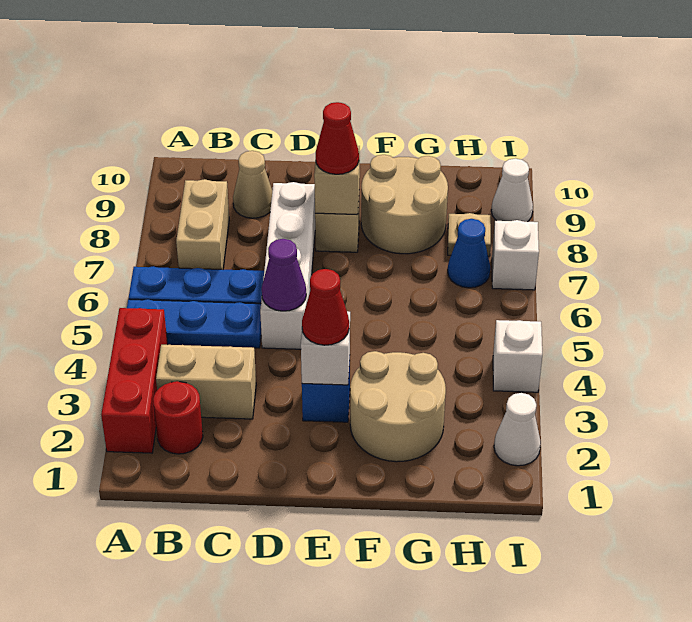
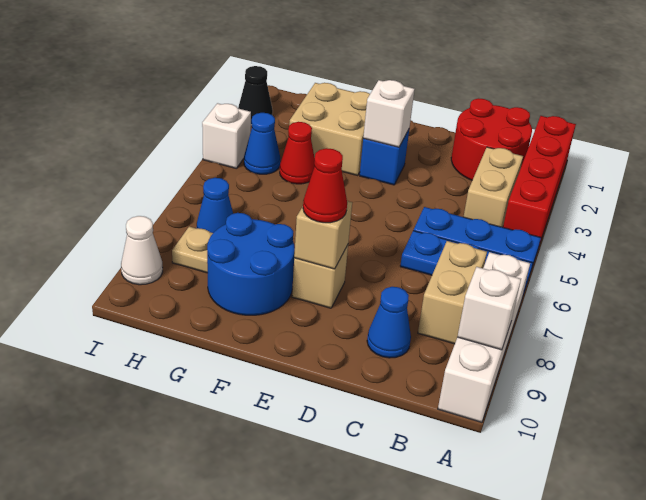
red brick A2:A4 level 1 -> red brick A1:A4 level 1
red round brick B2 level 1 -> red round brick B1:C2 level 1
tan brick B3:C3 level 1 -> tan brick B3:B4 level 1
tan cone C9 level 1 -> blue cone C9 level 1
white brick D5:D8 level 1 -> white brick A7:A10 level 1
purple cone D5 level 2 -> none
red cone E3 level 3 -> red cone G4 level 1
tan round brick F2:G3 level 1 -> tan brick F2:G3 level 1
tan round brick F8:G9 level 1 -> blue round brick F8:G9 level 1
none -> blue cone H4 level 1
white cone I2 level 1 -> black cone I2 level 1
white brick I7 level 1 -> white brick A9 level 2

